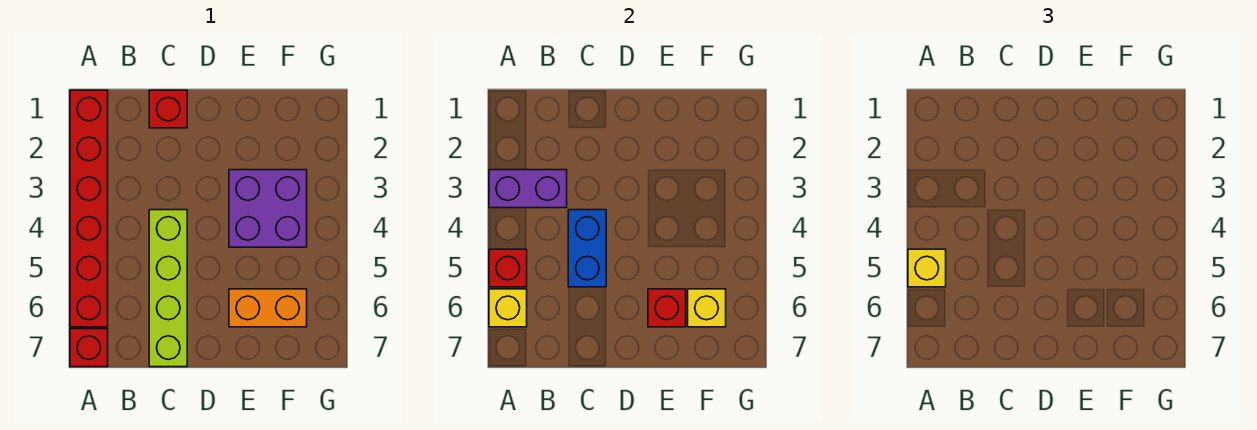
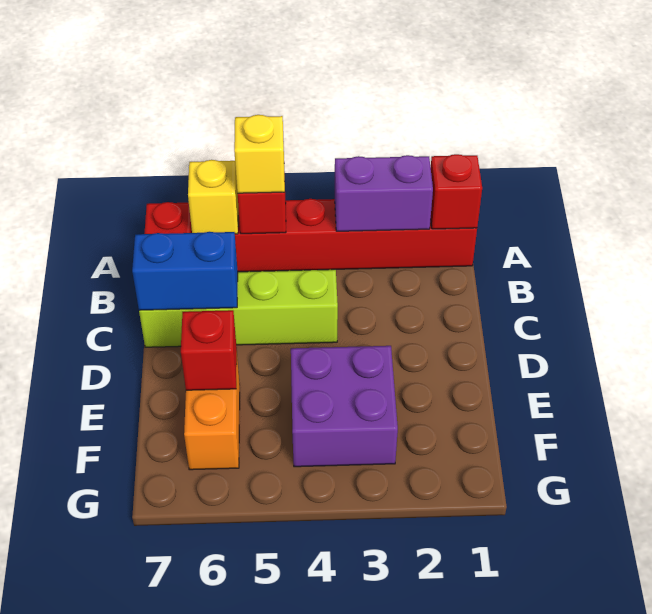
purple brick A3:B3 level 2 -> purple brick A2:A3 level 2
red brick C1 level 1 -> red brick A1 level 2
blue brick C4:C5 level 2 -> blue brick C6:C7 level 2
yellow brick F6 level 2 -> none

